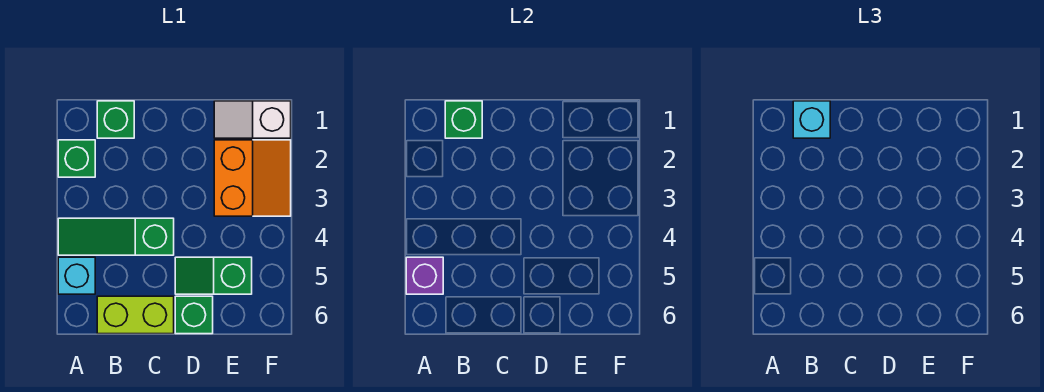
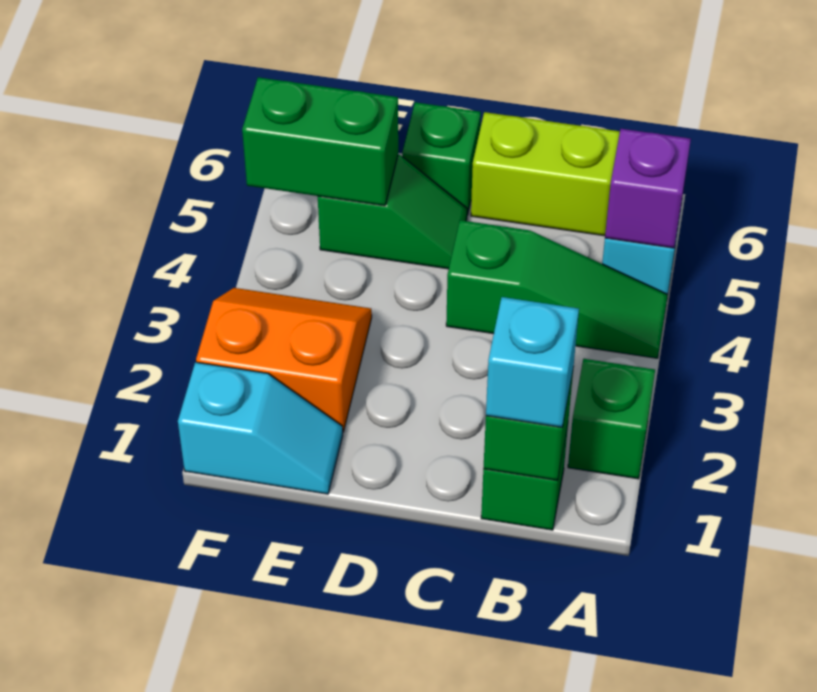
white slope E1:F1 level 1 top F -> cyan slope E1:F1 level 1 top F
orange slope E2:F3 level 1 top E -> orange slope E2:F3 level 1 top 2
none -> green brick E5:F5 level 2

